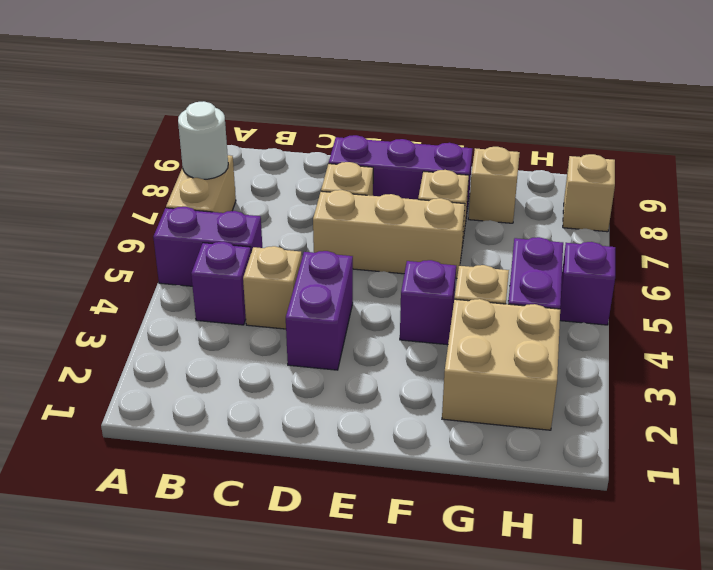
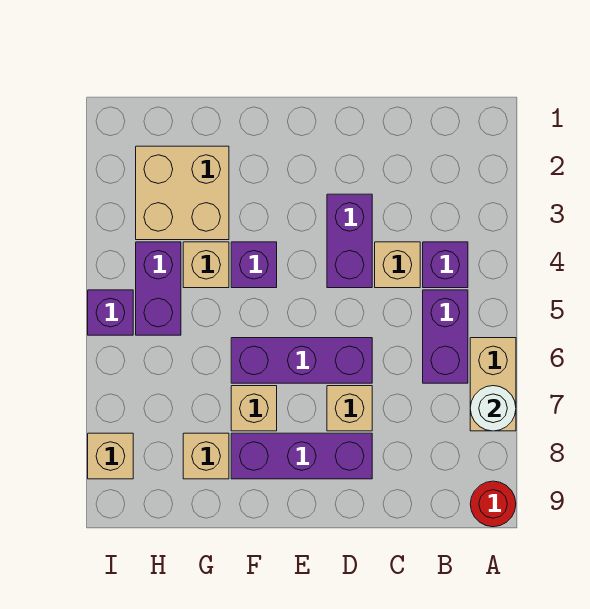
purple brick A5:B5 level 1 -> purple brick B5:B6 level 1
none -> red round brick A9 level 1
tan brick D6:F6 level 1 -> purple brick D6:F6 level 1

